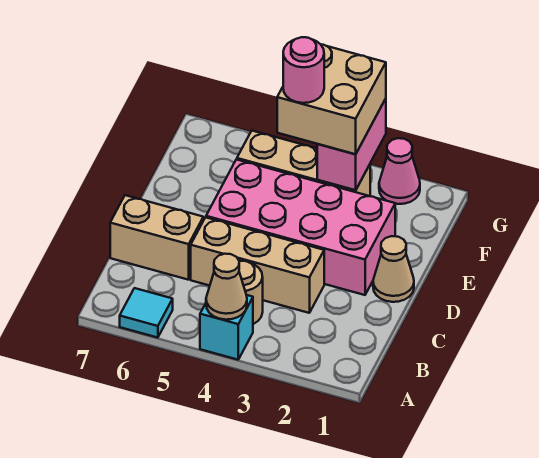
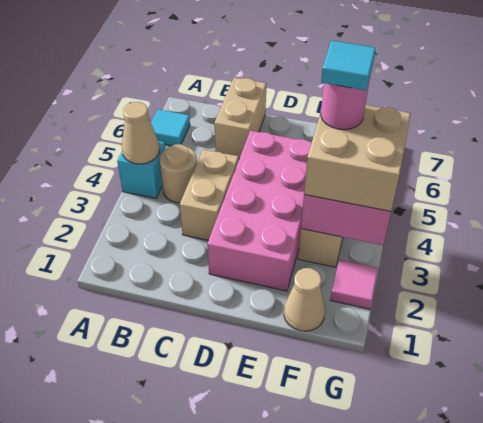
tan brick C3:C5 level 1 -> tan brick C3:C4 level 1
tan cone D1 level 1 -> tan cone F1 level 1
none -> cyan tile F4 level 5
pink cone G2 level 1 -> pink tile G2 level 1

